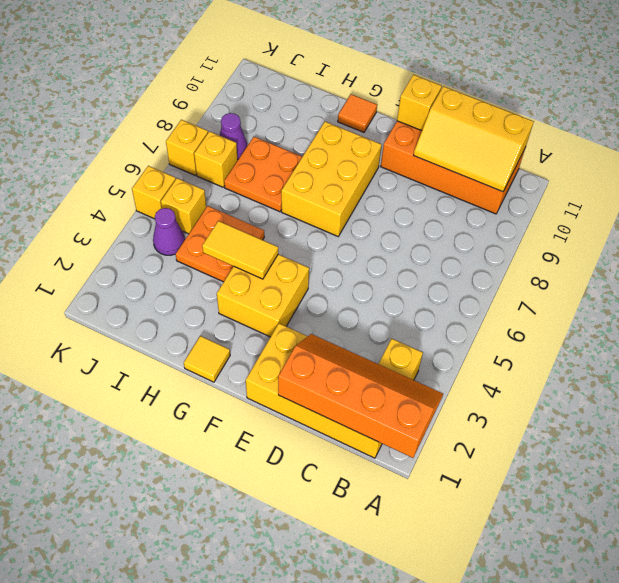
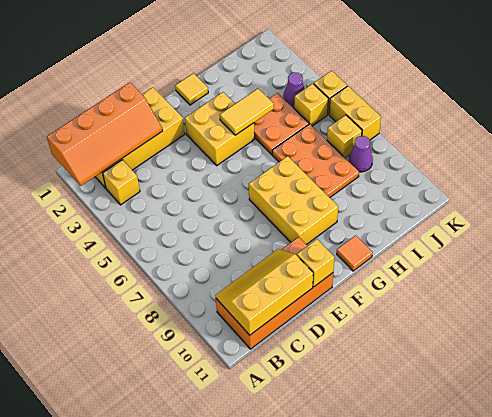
orange plate H7:I8 level 1 -> orange plate H6:I8 level 1
yellow brick K7 level 1 -> yellow brick K6:K7 level 1

